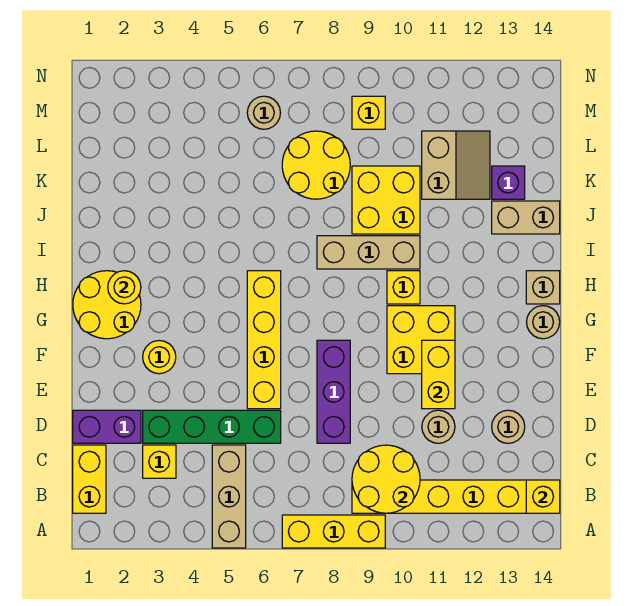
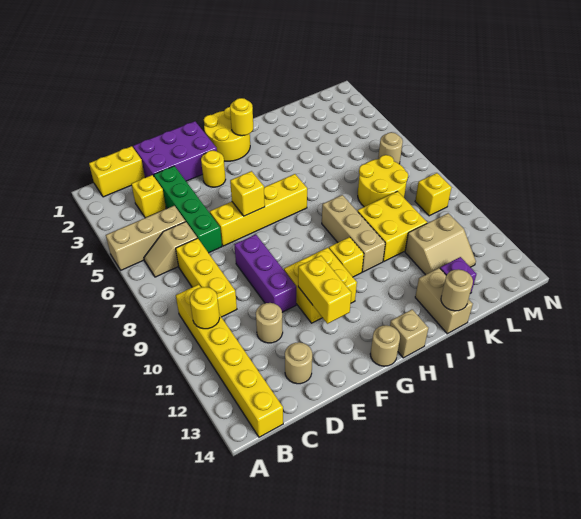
yellow brick A7:A9 level 1 -> yellow brick C7:C9 level 1
none -> tan slope B6:C6 level 1 top C
yellow round brick B9:C10 level 2 -> yellow round brick B10 level 2
yellow brick B14 level 2 -> yellow brick F6 level 2
purple brick D1:D2 level 1 -> purple brick D1:F2 level 1
purple brick D8:F8 level 1 -> purple brick E8:E10 level 1
yellow brick E11:F11 level 2 -> yellow brick F11:F12 level 2
none -> tan round brick J14 level 2

